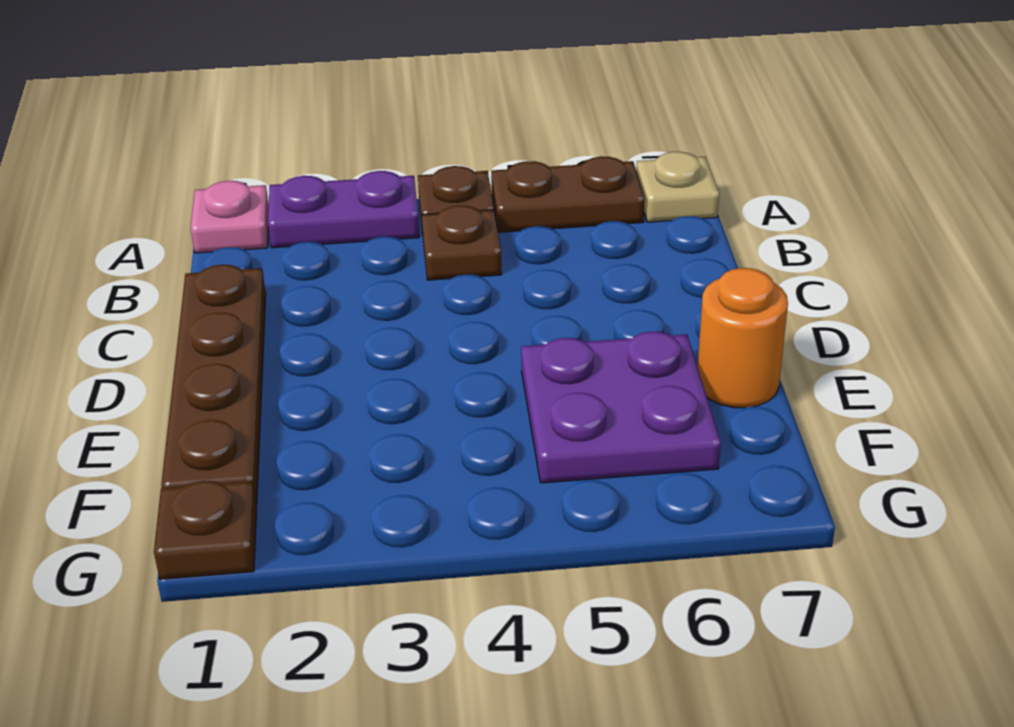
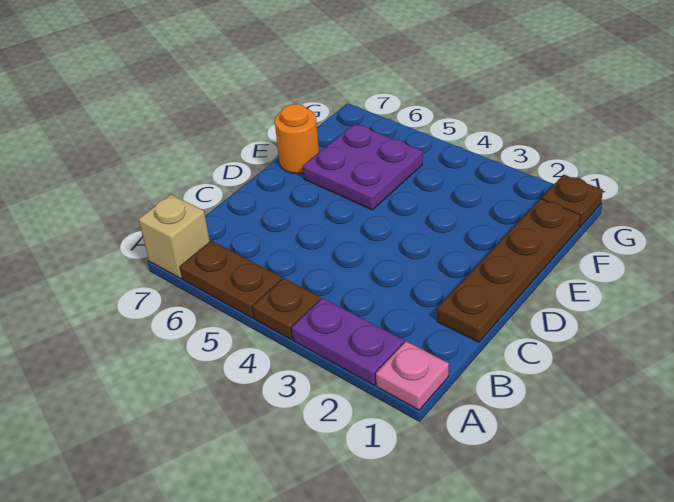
tan plate A7 level 1 -> tan brick A7 level 1
brown plate B4 level 1 -> none

